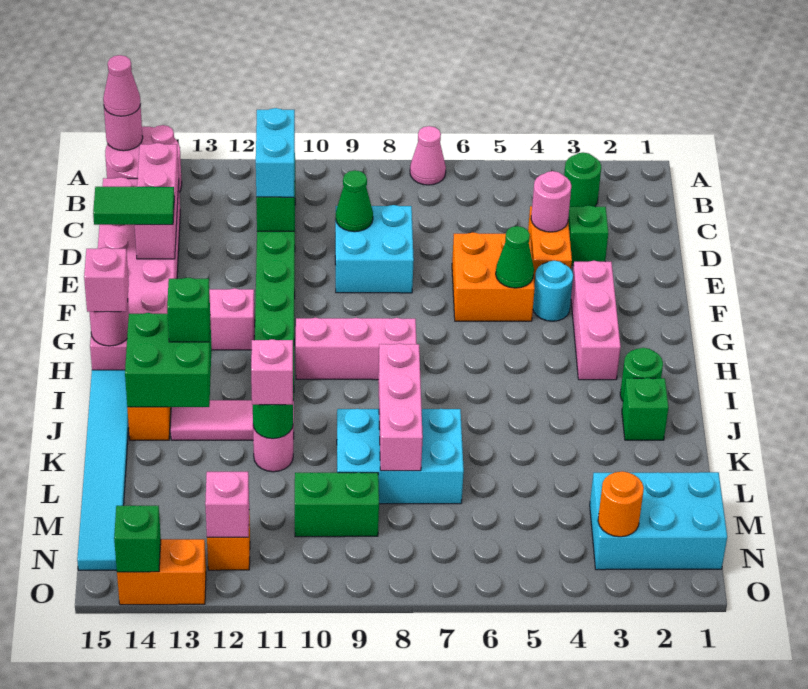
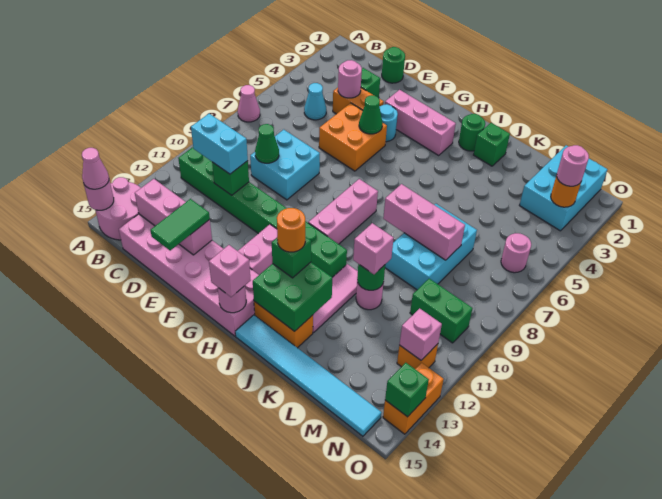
green round brick B3 level 1 -> green round brick D1 level 1
none -> cyan cone C5 level 1
none -> orange round brick I13 level 4
green brick M9:M10 level 1 -> green brick M10:N10 level 1
none -> pink round brick N3 level 3
none -> pink round brick N6 level 1

